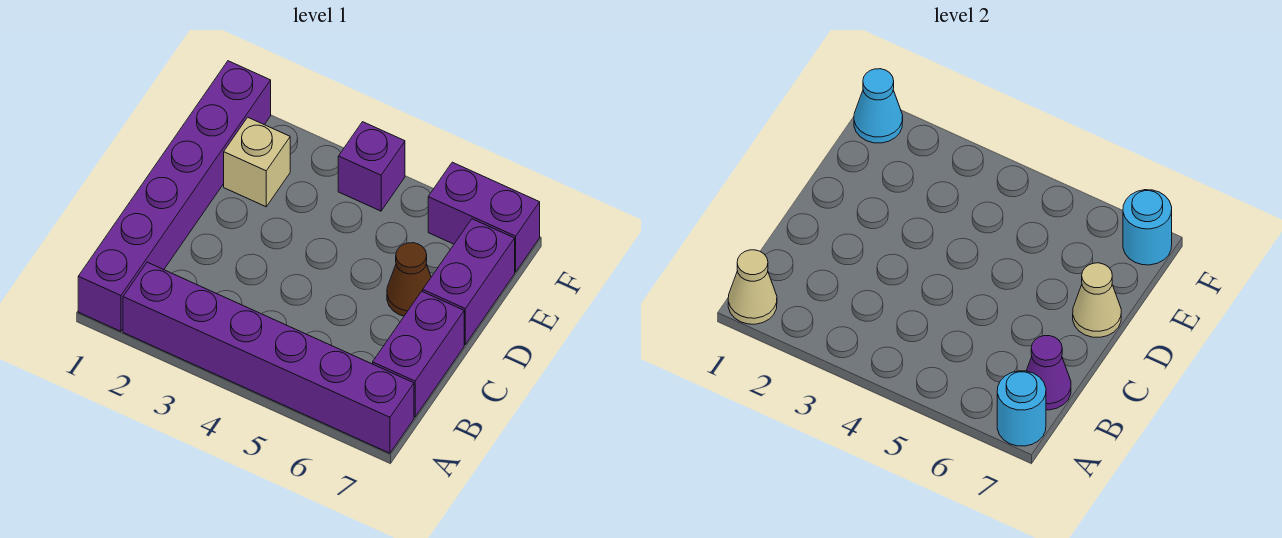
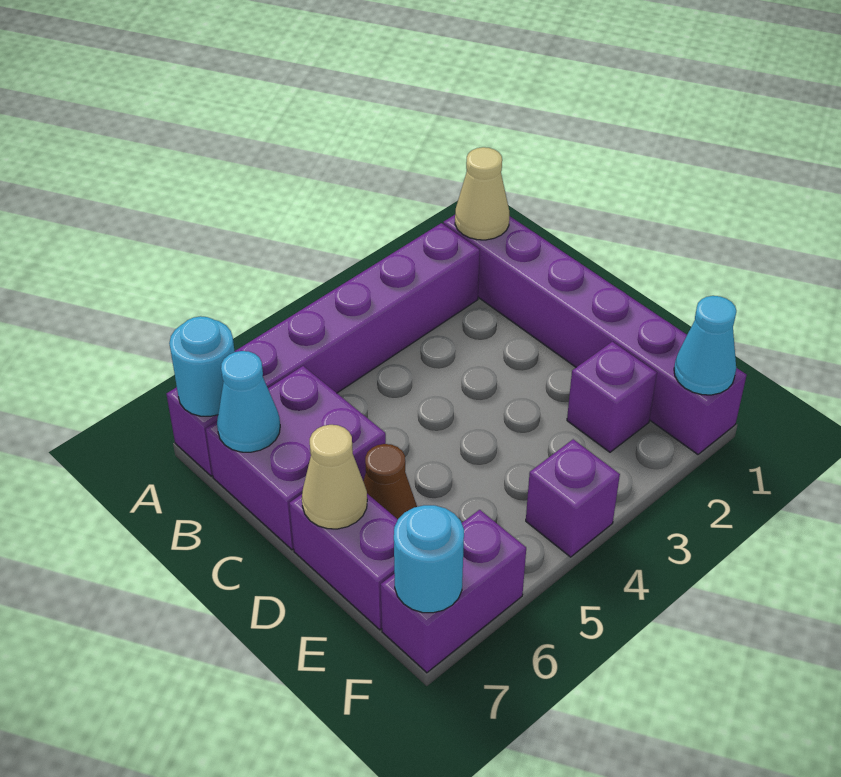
purple brick B7:C7 level 1 -> purple brick B6:C7 level 1
purple cone B7 level 2 -> cyan cone B7 level 2
tan brick E2 level 1 -> purple brick E2 level 1

